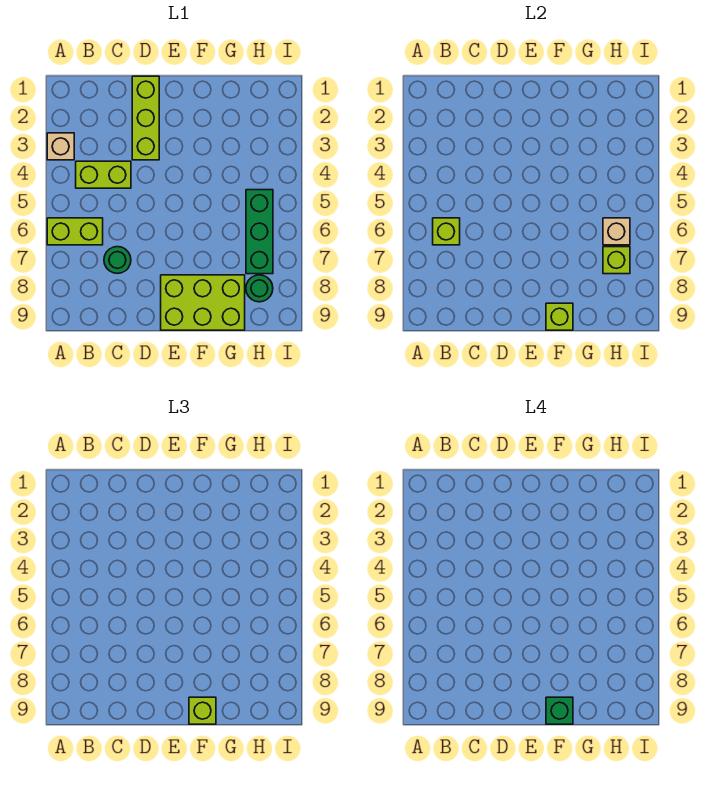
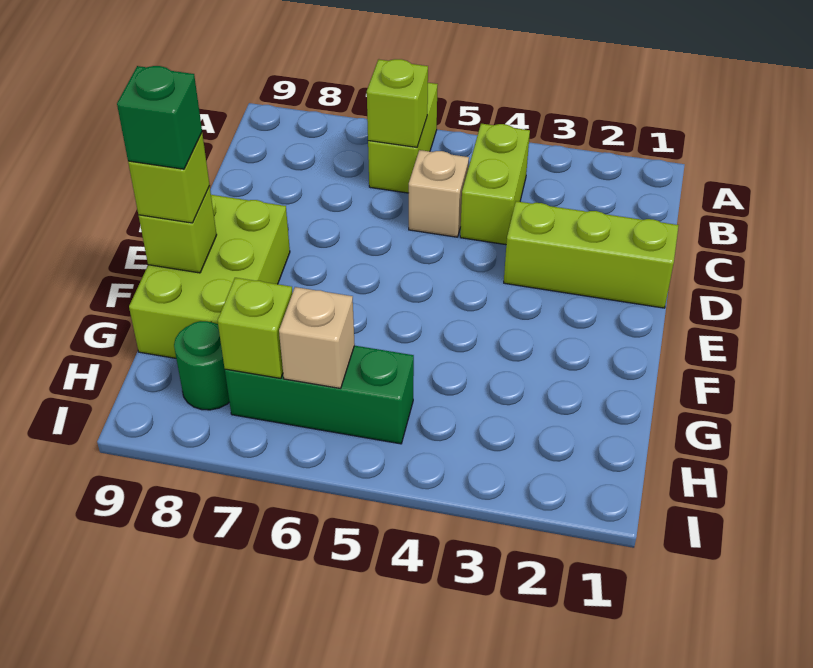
tan brick A3 level 1 -> tan brick C5 level 1
green round brick C7 level 1 -> none

